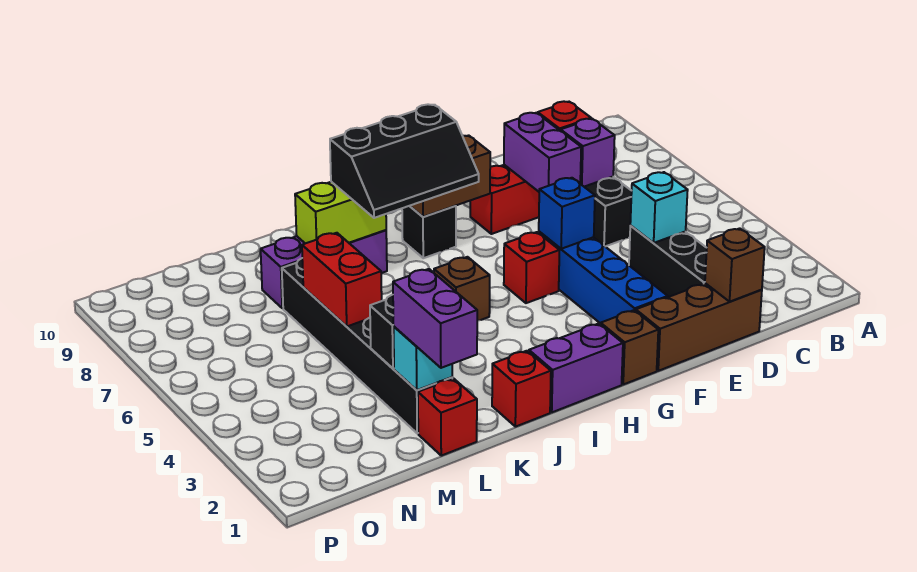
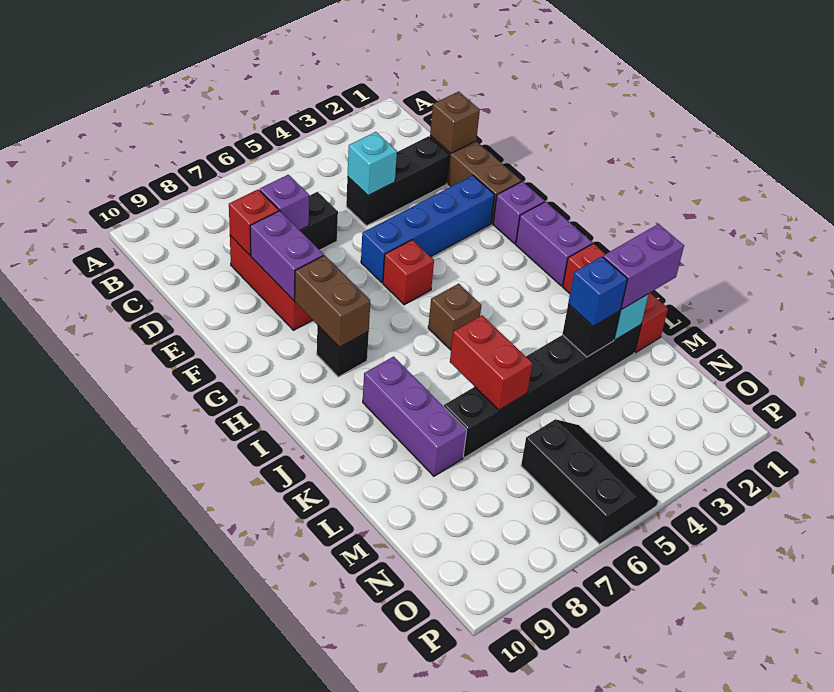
purple brick E7:E8 level 2 -> purple brick E8:F8 level 2
blue brick F5 level 2 -> blue brick L3 level 3
brown brick G1 level 1 -> purple brick G1 level 1
black slope H7:J8 level 3 top 8 -> black slope N5:P6 level 1 top 6
lime brick J8:K8 level 2 -> none
red brick L5:L6 level 2 -> red brick K6:L6 level 2

